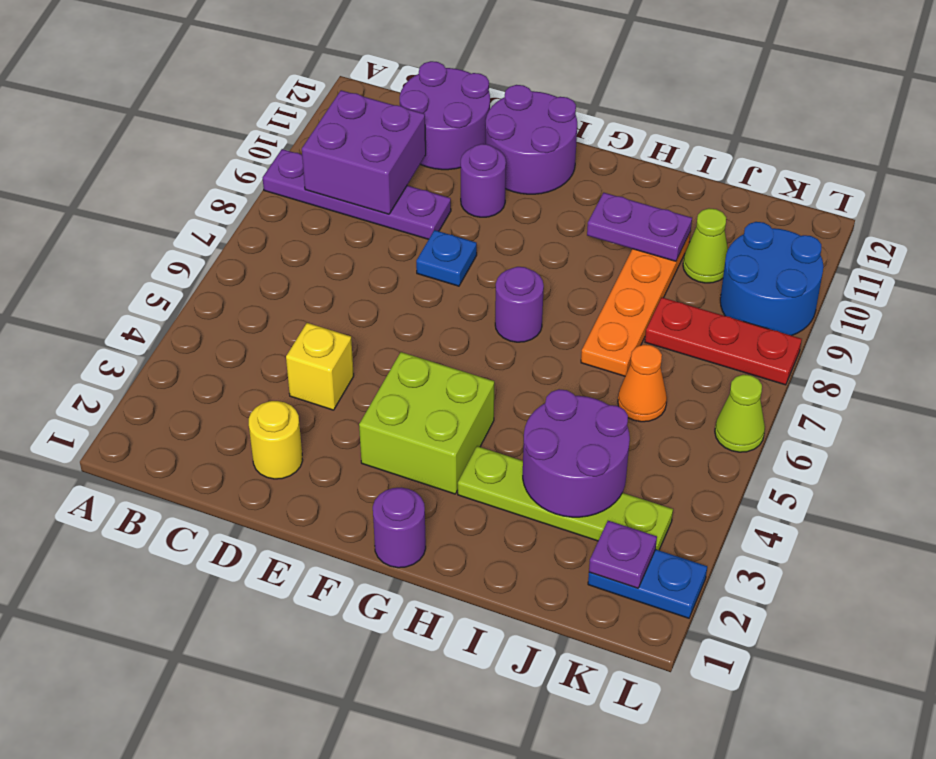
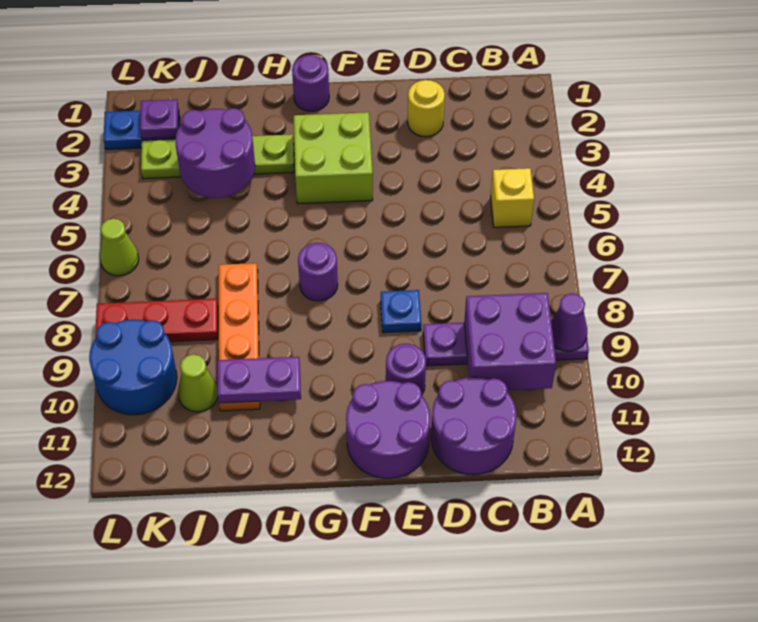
none -> purple cone A9 level 2
yellow brick D4 level 1 -> yellow brick B5 level 1
orange cone J6 level 1 -> none

